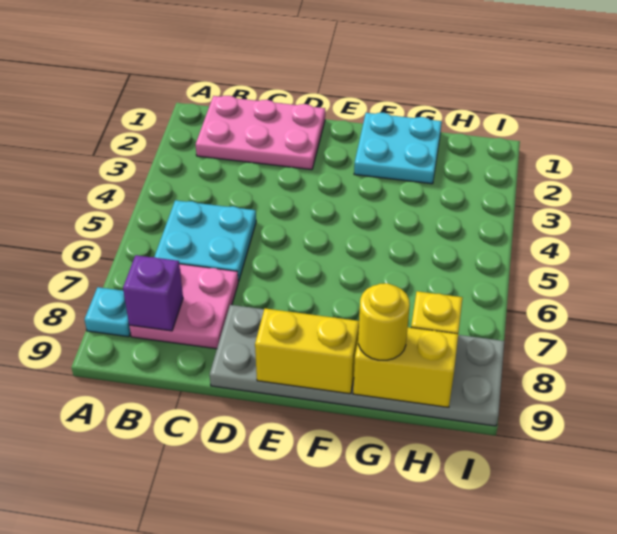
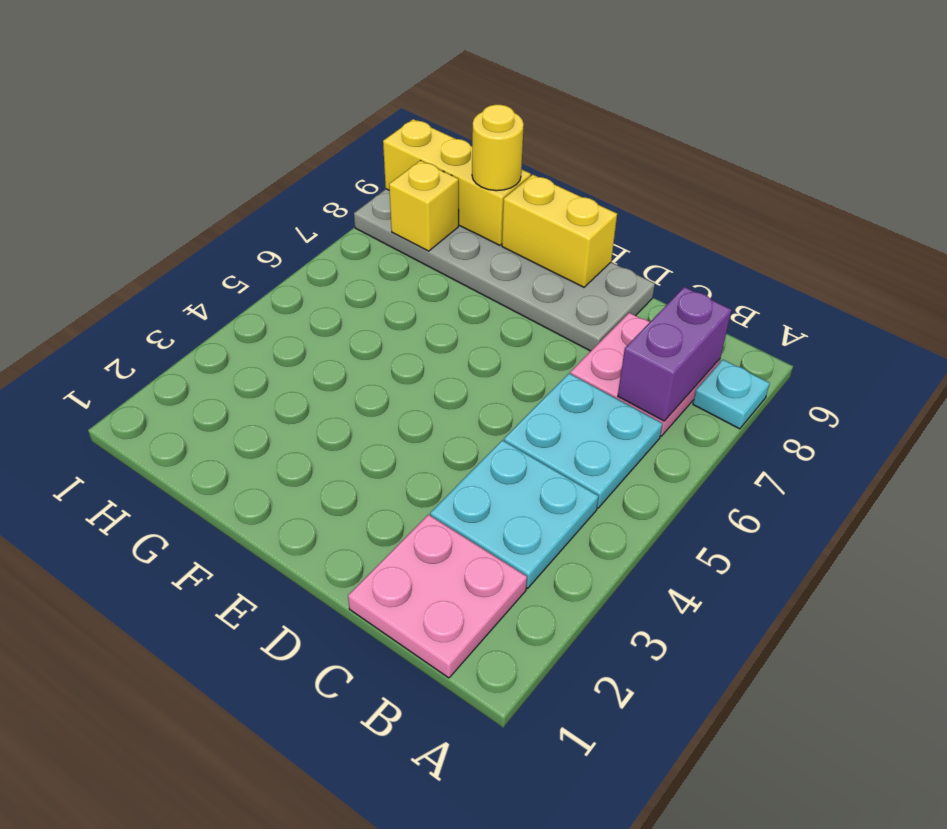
pink plate B1:D2 level 1 -> pink plate B1:C2 level 1
purple brick B8 level 2 -> purple brick B7:B8 level 2
cyan plate F1:G2 level 1 -> cyan plate B3:C4 level 1
yellow brick G9:H9 level 2 -> yellow brick G9:I9 level 2

